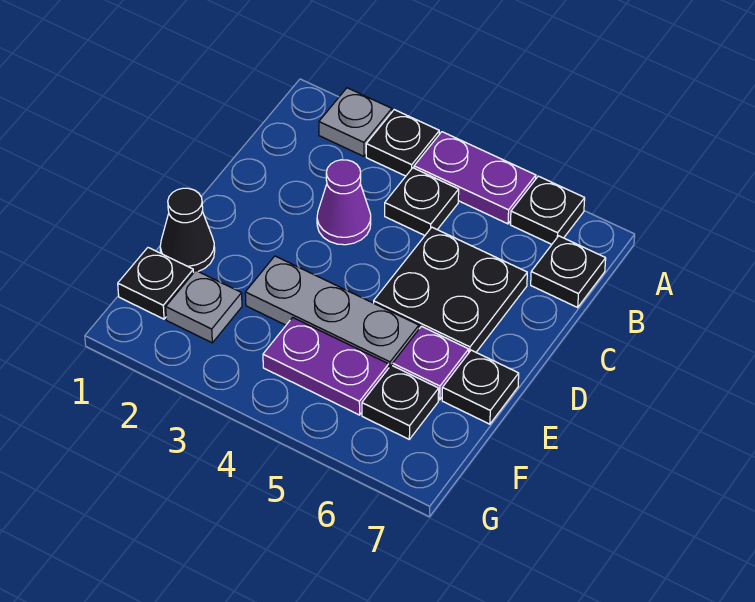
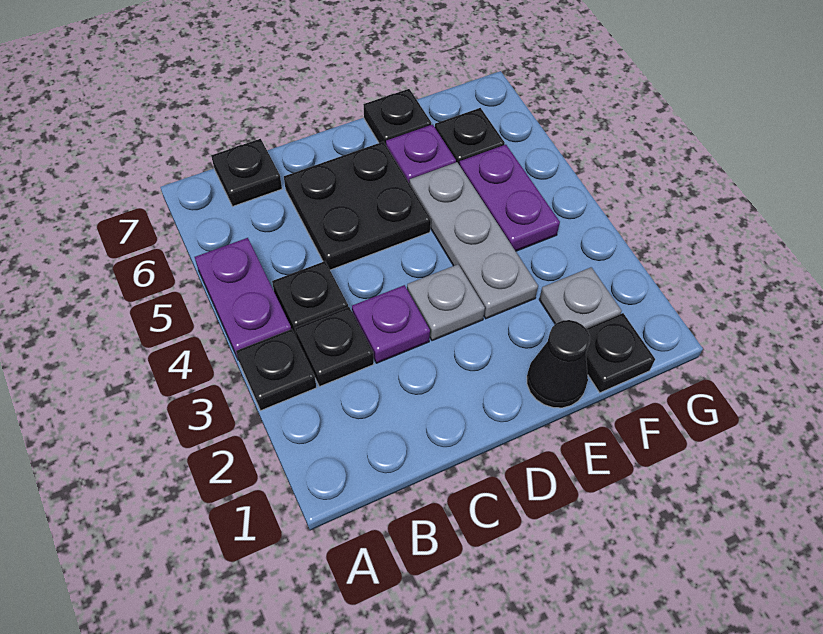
grey plate A2 level 1 -> grey plate D3 level 1
black plate A6 level 1 -> black plate B3 level 1
purple cone C3 level 1 -> purple plate C3 level 1

